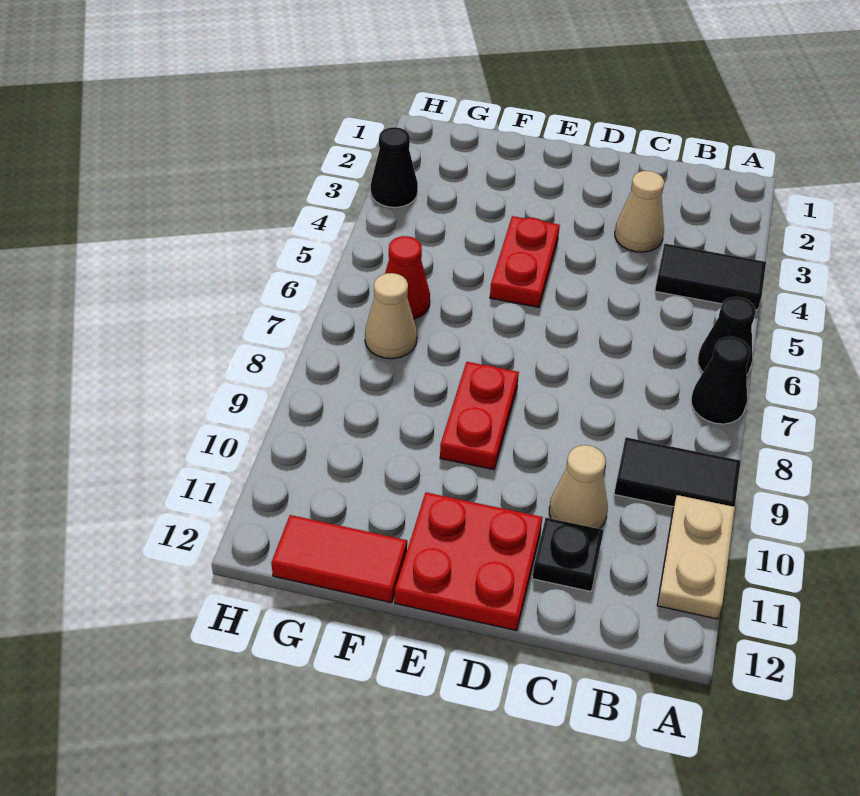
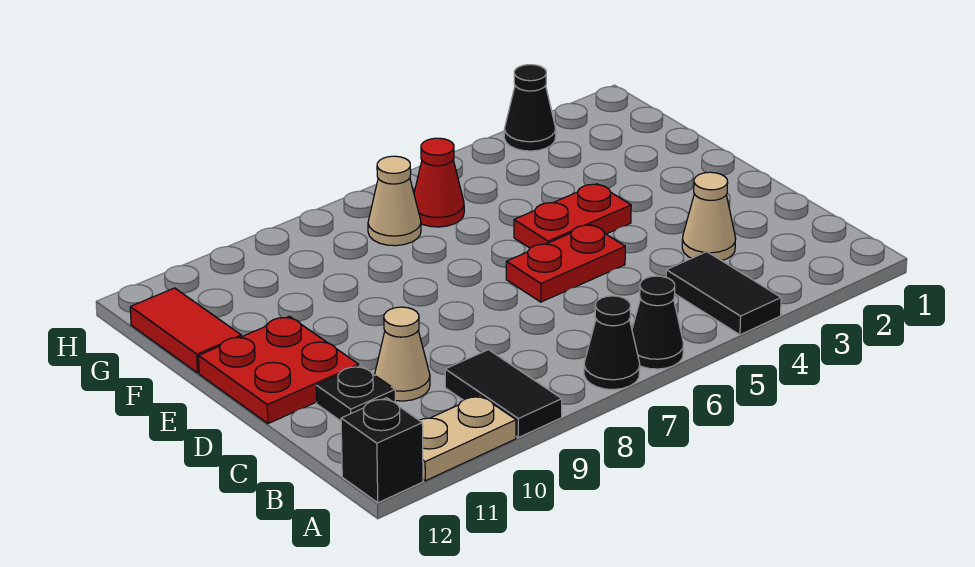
none -> black brick A12 level 1
red plate E8:E9 level 1 -> red plate D5:D6 level 1

